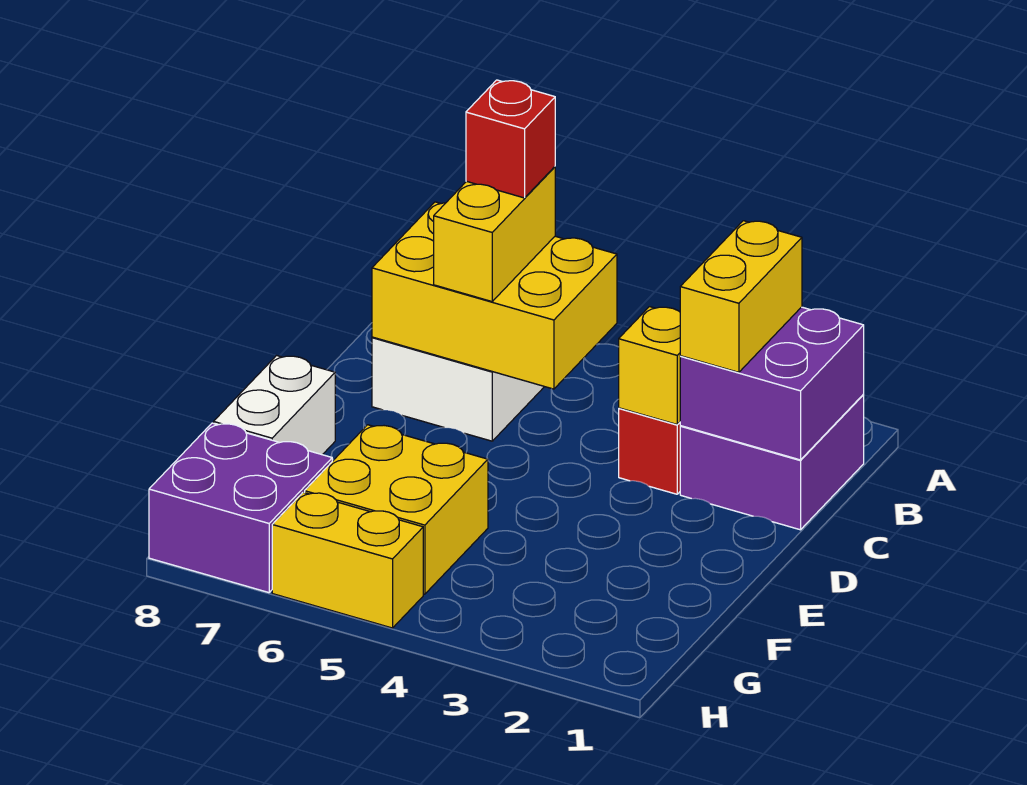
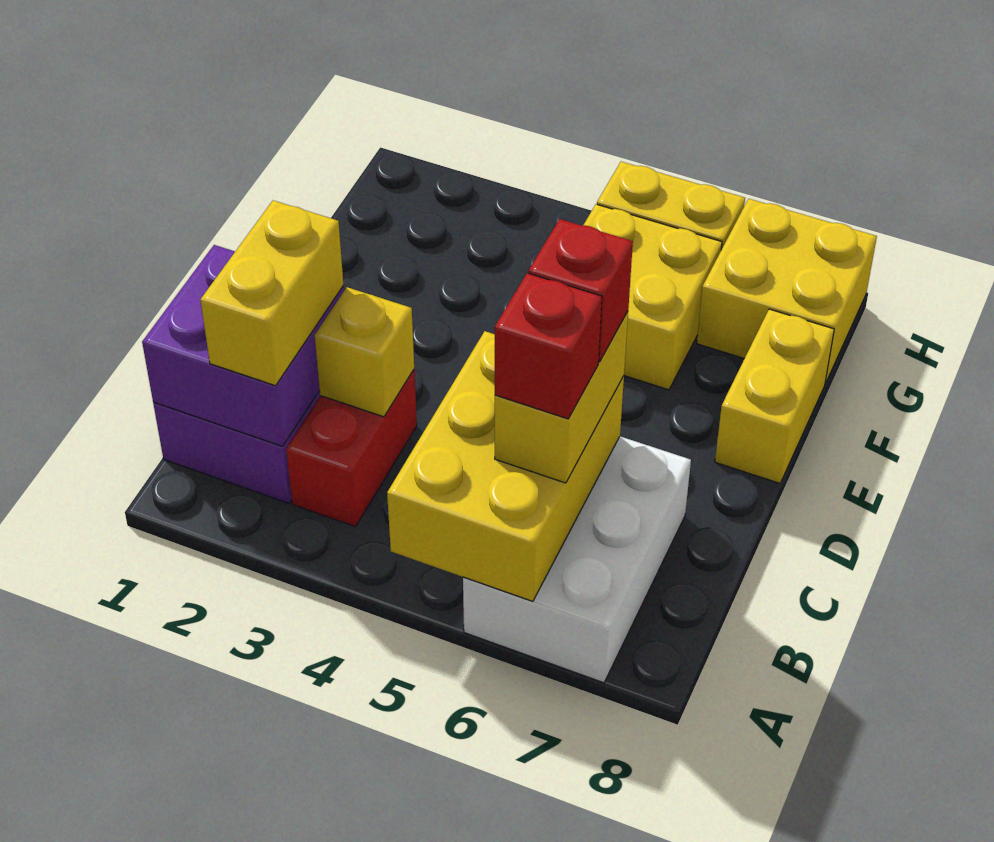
yellow brick B5:C7 level 2 -> yellow brick A5:C6 level 2
none -> red brick C6 level 4
white brick E8:F8 level 1 -> yellow brick E8:F8 level 1
purple brick G7:H8 level 1 -> yellow brick G7:H8 level 1

